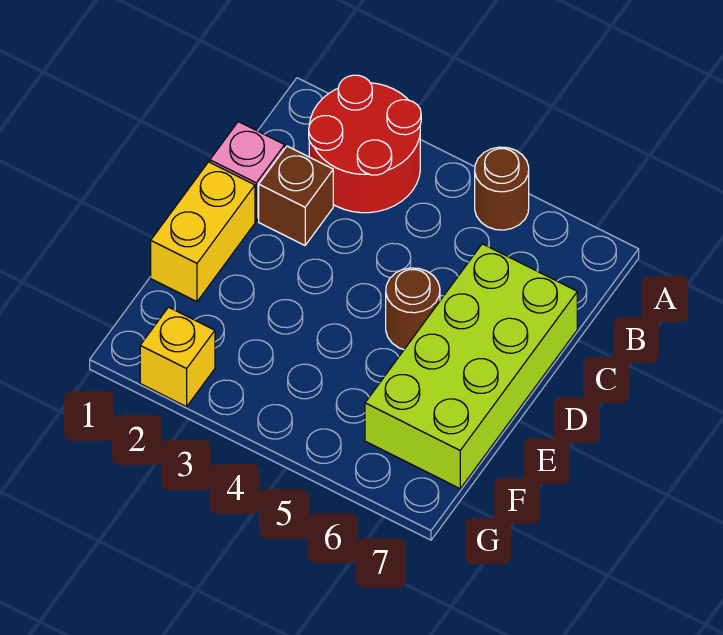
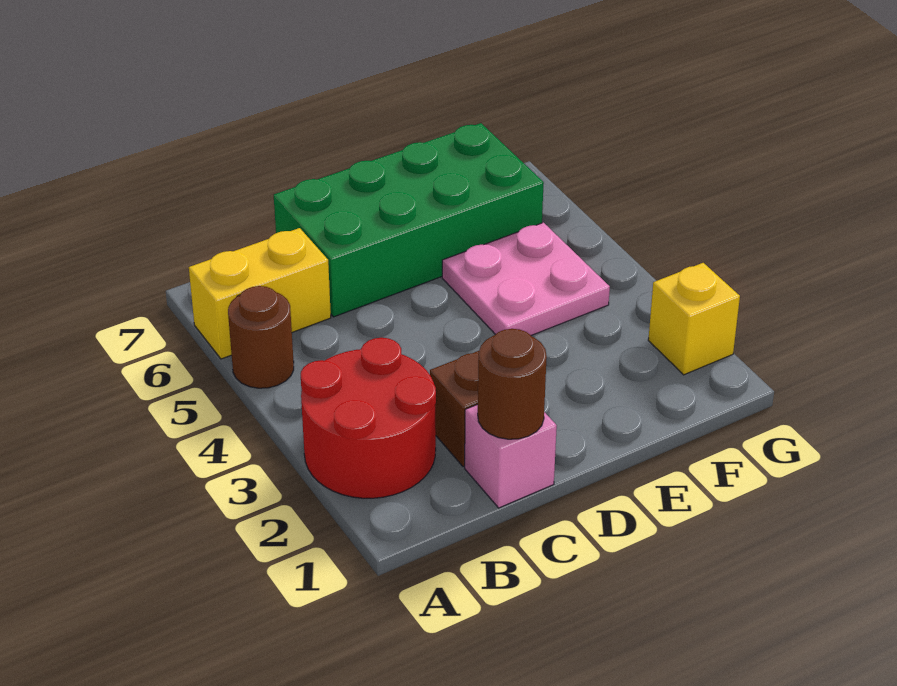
lime brick C6:F7 level 1 -> green brick C6:F7 level 1
yellow brick D1:E1 level 1 -> yellow brick A6:B6 level 1
brown round brick D5 level 1 -> brown round brick C1 level 2
none -> pink plate E4:F5 level 1

